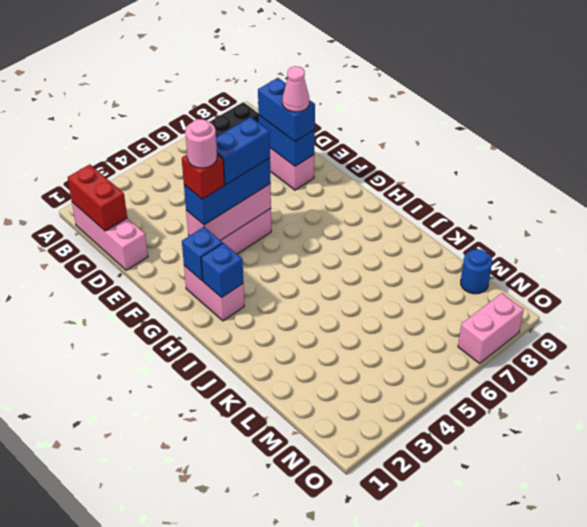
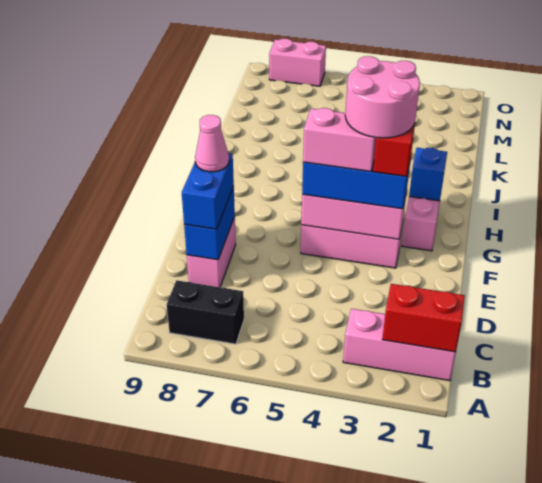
pink brick B1:D1 level 1 -> pink brick B1:B3 level 1
red brick B1:C1 level 2 -> red brick B1:B2 level 2
pink round brick F3 level 5 -> pink round brick F3:G4 level 5
blue brick F4:F5 level 4 -> pink brick F4:F5 level 4
blue brick G2 level 2 -> none
blue round brick M9 level 1 -> none

